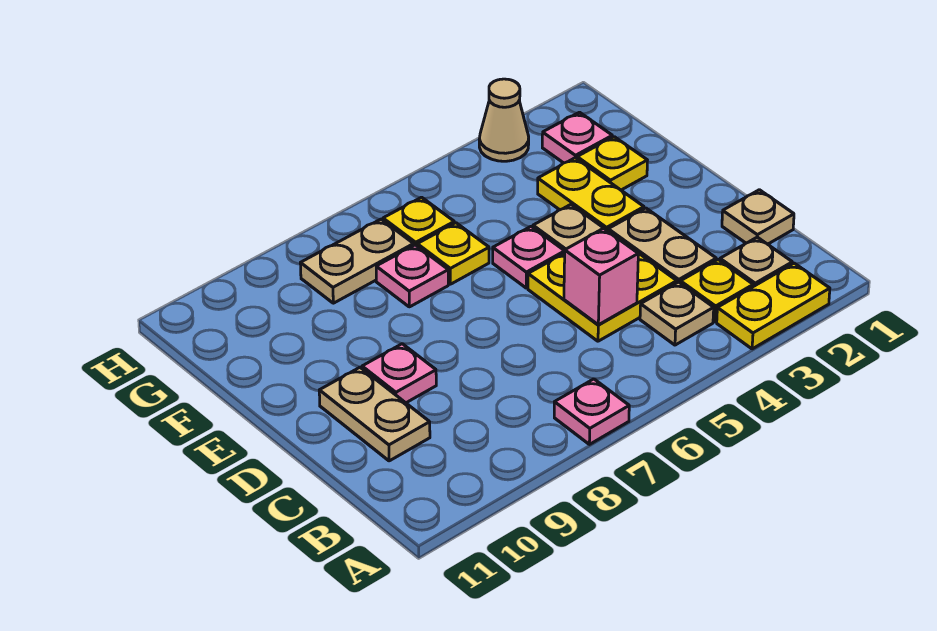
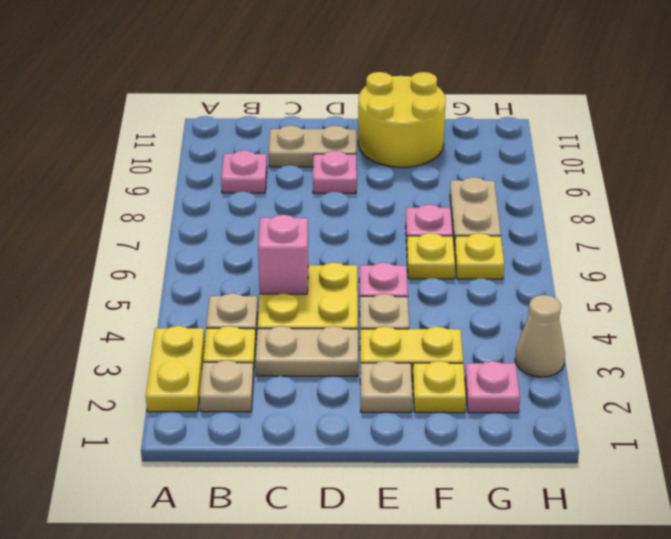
pink plate A7 level 1 -> pink plate B9 level 1
tan plate C1 level 1 -> tan plate E2 level 1
none -> yellow round brick E10:F11 level 1

